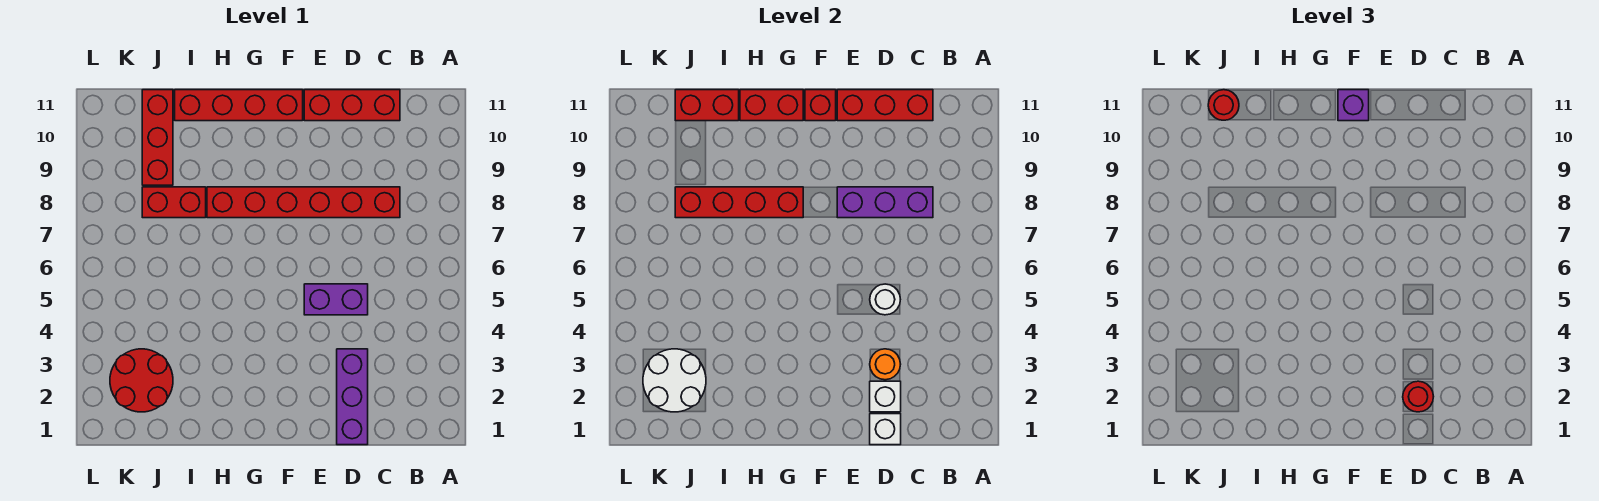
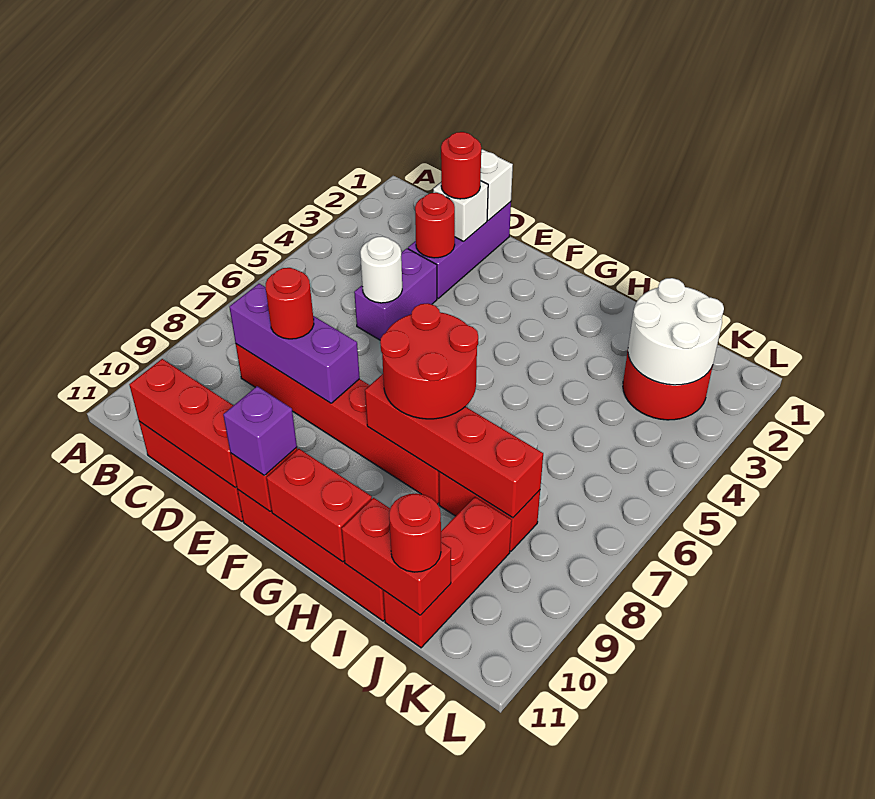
orange round brick D3 level 2 -> red round brick D3 level 2
purple brick D5:E5 level 1 -> purple brick D4:D5 level 1
none -> red round brick D8 level 3
none -> red round brick G7:H8 level 3

